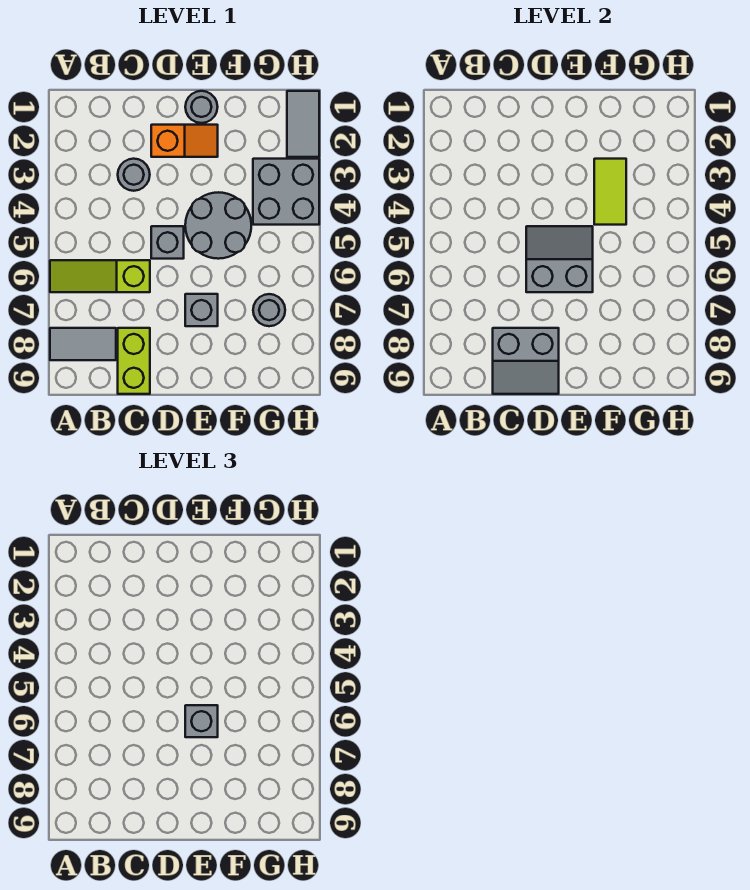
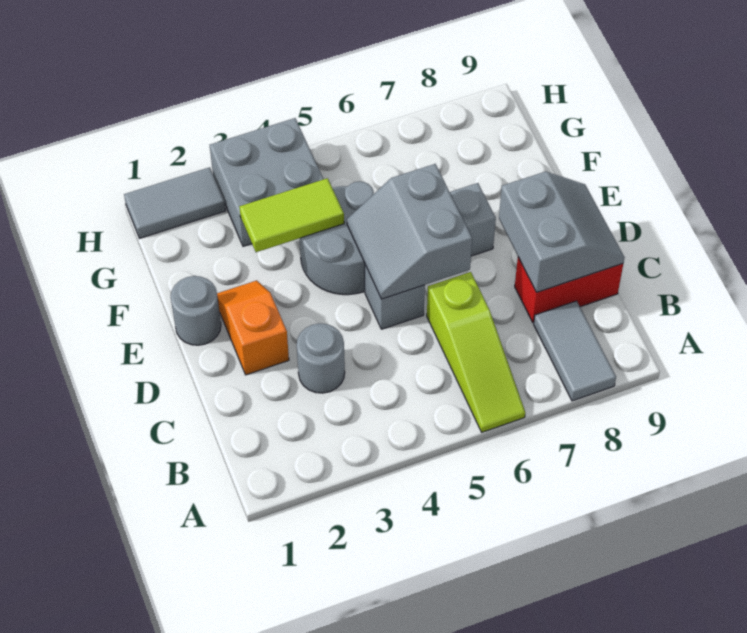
lime brick C8:C9 level 1 -> red brick C8:C9 level 1
grey brick E6 level 3 -> none
grey round brick G7 level 1 -> none

